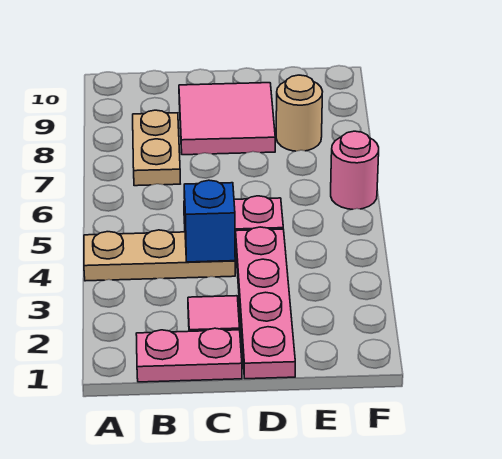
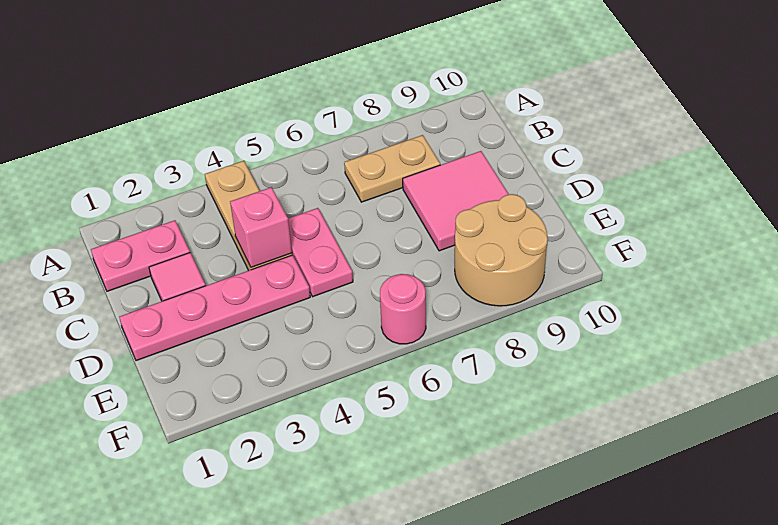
pink plate B1:C1 level 1 -> pink plate B1:B2 level 1
blue brick C4 level 2 -> pink brick C4 level 2
tan round brick E8 level 1 -> tan round brick E8:F9 level 1

